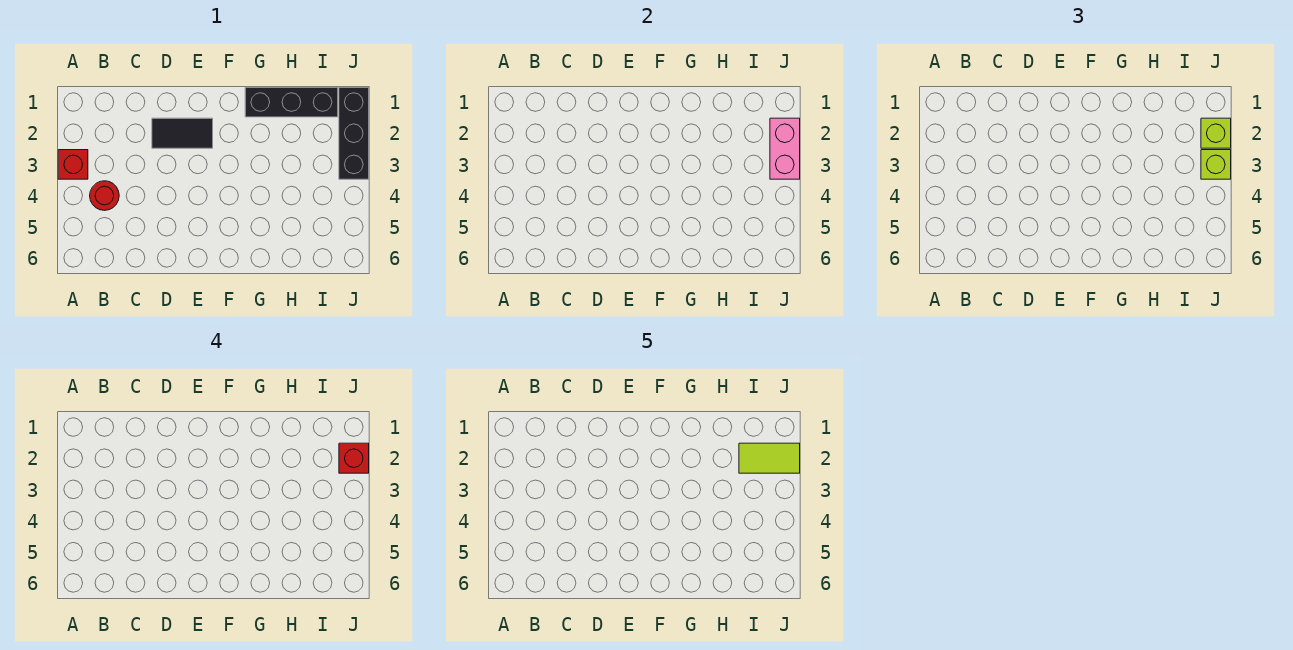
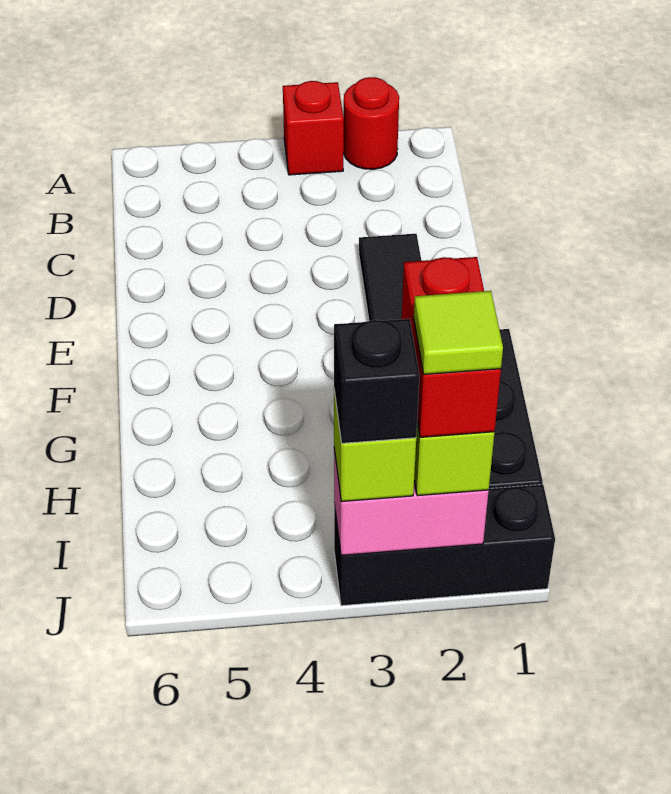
red round brick B4 level 1 -> red round brick A2 level 1
lime tile I2:J2 level 5 -> lime tile J2 level 5
red brick J2 level 4 -> red brick I2:J2 level 4
none -> black brick J3 level 4

